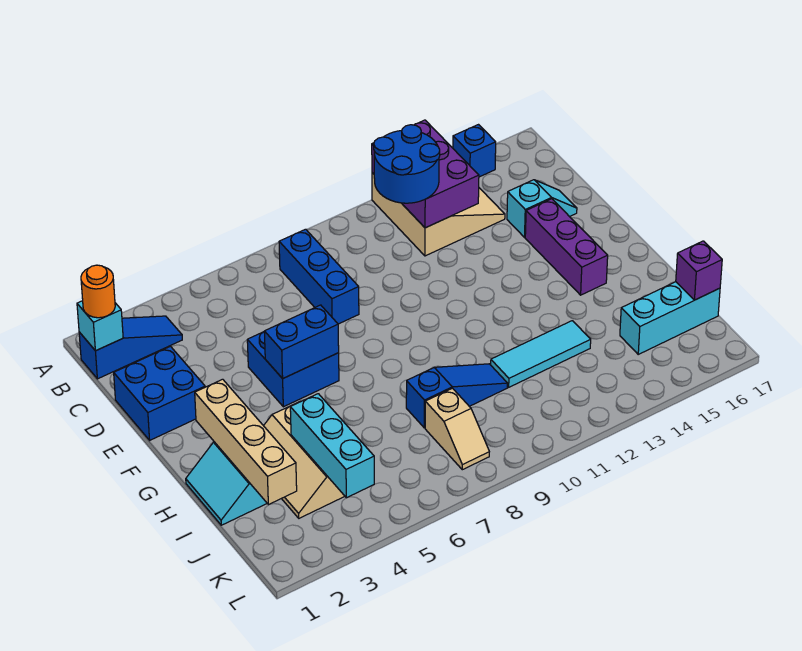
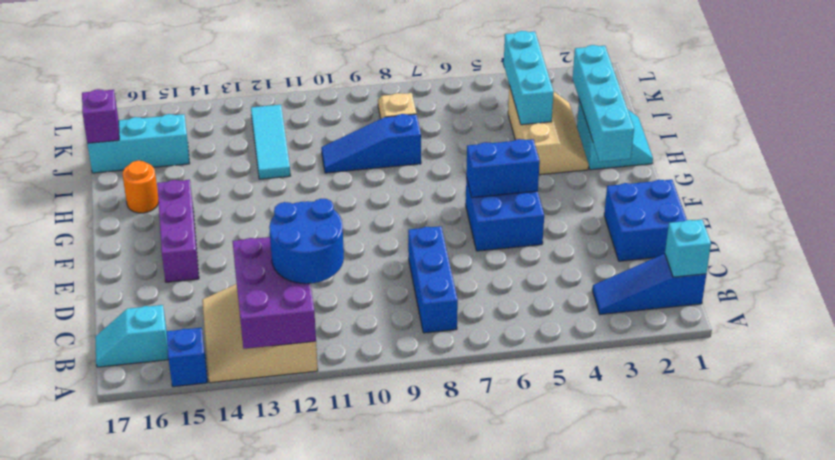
orange round brick B1 level 3 -> orange round brick H16 level 1
cyan slope D15:D16 level 1 top 15 -> cyan slope B16:B17 level 1 top 16
tan brick G2:J2 level 2 -> cyan brick G2:J2 level 2
cyan tile I11:I13 level 1 -> cyan tile I12:K12 level 1

